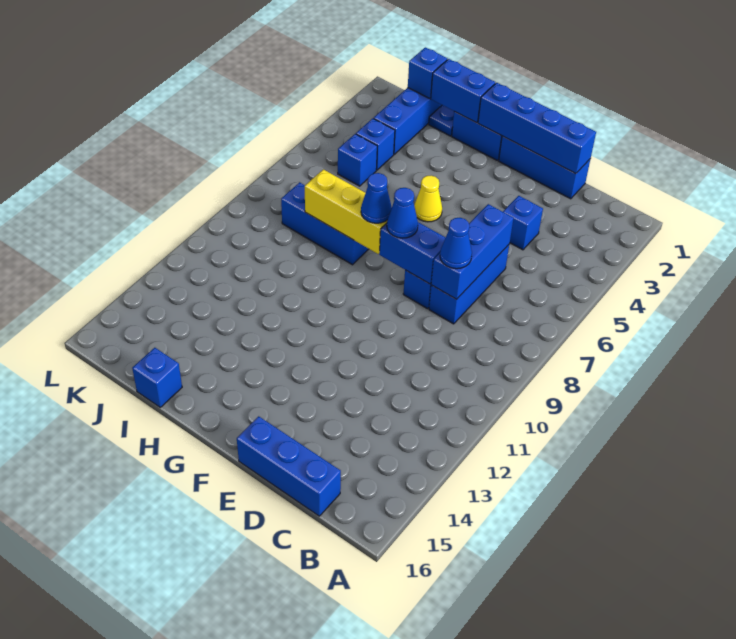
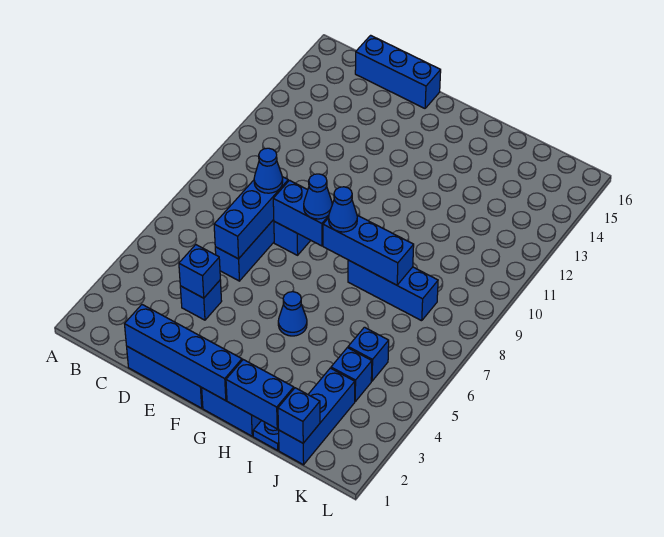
yellow cone G5 level 1 -> blue cone G5 level 1
yellow brick G8:I8 level 2 -> blue brick G8:I8 level 2
blue brick I16 level 1 -> blue brick D4 level 2

